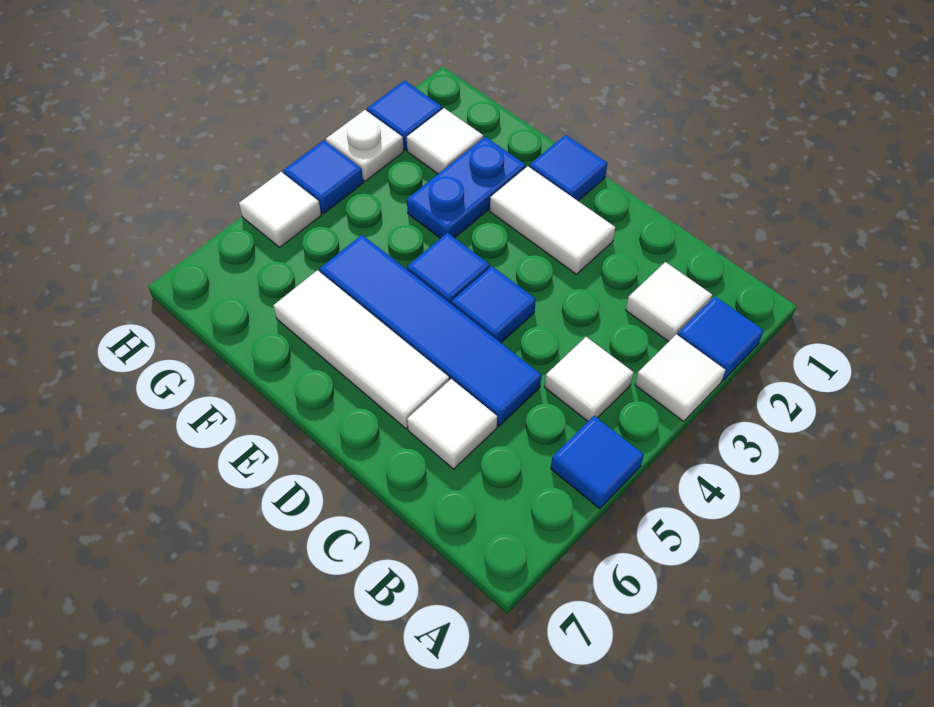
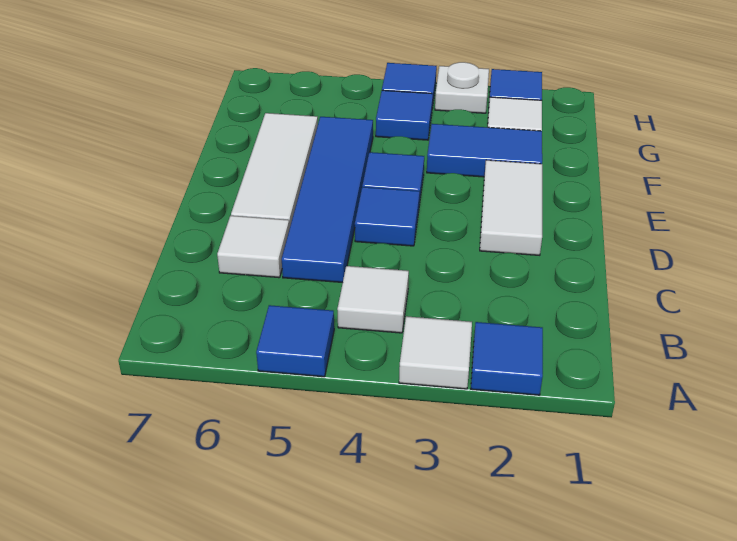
white tile B2 level 1 -> none
blue tile E1 level 1 -> blue tile G4 level 1
blue plate F2:F3 level 1 -> blue tile F2:F3 level 1
white tile H5 level 1 -> none

